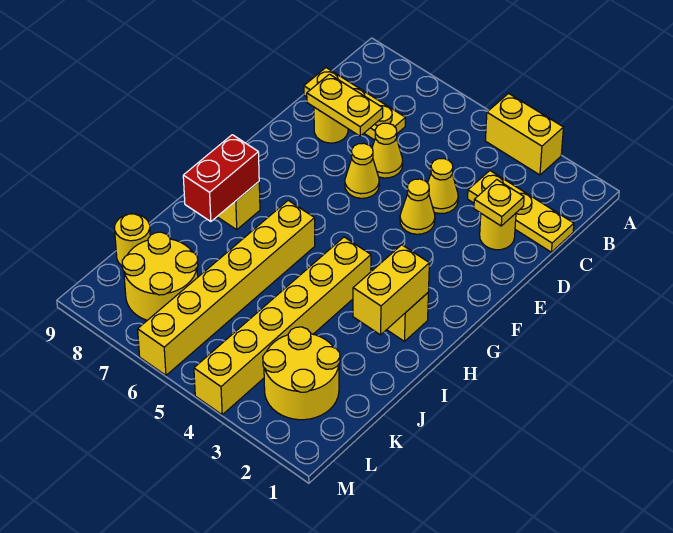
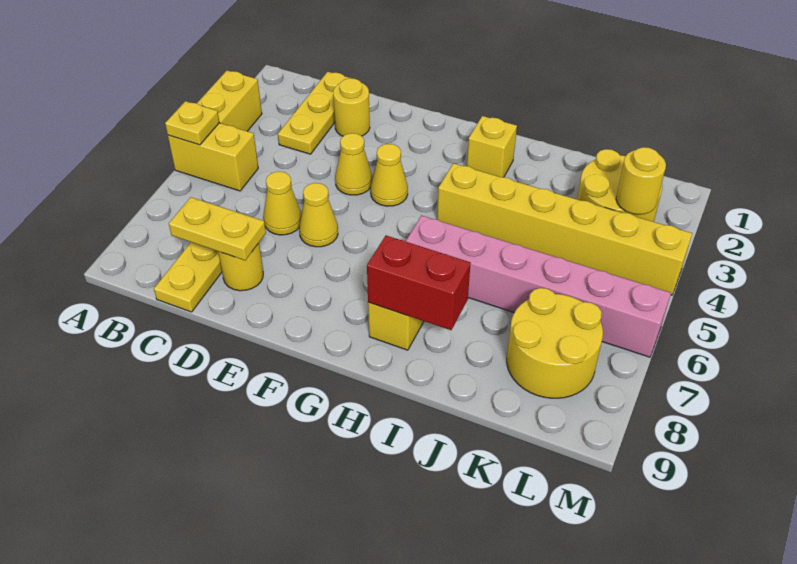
yellow plate D2 level 2 -> yellow plate A5 level 2
yellow cone D4 level 1 -> yellow cone F4 level 1
yellow plate D7:D8 level 2 -> yellow plate C8:D8 level 2
yellow brick H2:I2 level 2 -> yellow brick A5:B5 level 1
yellow brick H6:M6 level 1 -> pink brick H6:M6 level 1
yellow round brick K9 level 1 -> yellow round brick L3 level 2

